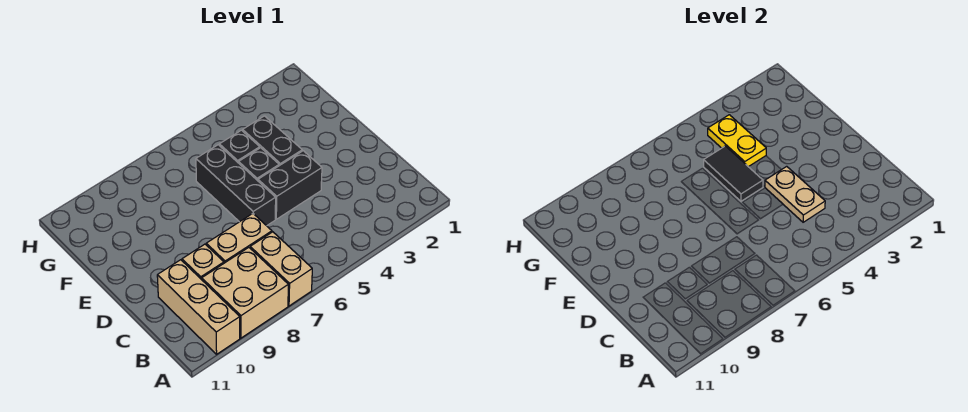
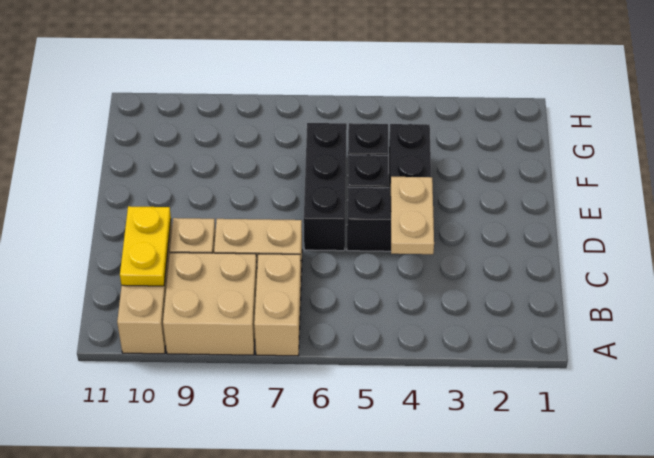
black tile E5:F5 level 2 -> none
yellow plate F4:G4 level 2 -> yellow plate B10:C10 level 2

